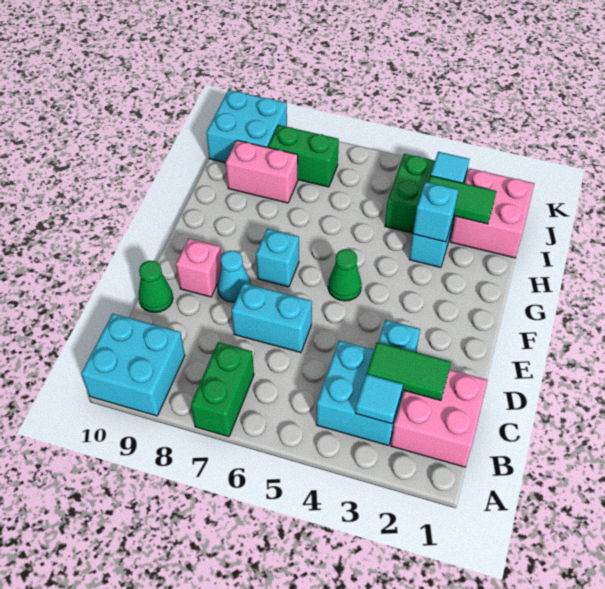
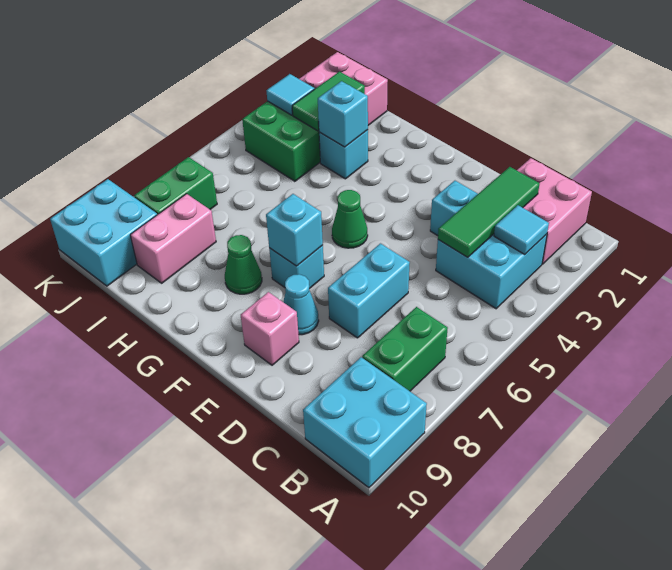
green brick A7:B7 level 1 -> green brick B7:B8 level 1
green tile C2:C3 level 2 -> green tile C2:C4 level 2
green cone D10 level 1 -> green cone G8 level 1
none -> cyan brick F7 level 2

